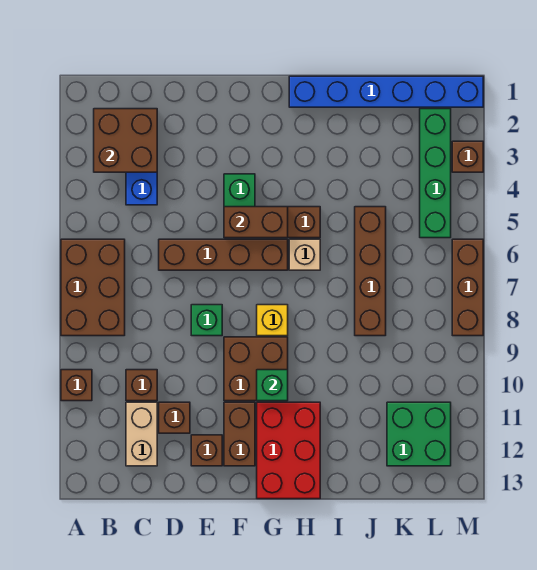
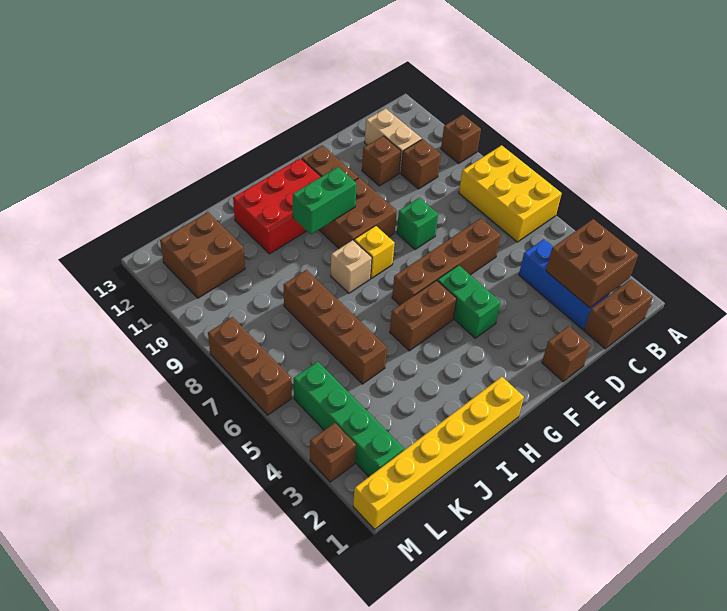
brown brick A6:B8 level 1 -> yellow brick A6:B8 level 1
brown brick E12 level 1 -> brown brick E1 level 1
brown brick F5:G5 level 2 -> brown brick B1:C1 level 1
green brick G10 level 2 -> green brick G10:H10 level 2
red brick G11:H13 level 1 -> red brick G11:I12 level 1
blue brick H1:M1 level 1 -> yellow brick H1:M1 level 1
tan brick H6 level 1 -> tan brick H8 level 1
green brick K11:L12 level 1 -> brown brick K11:L12 level 1

